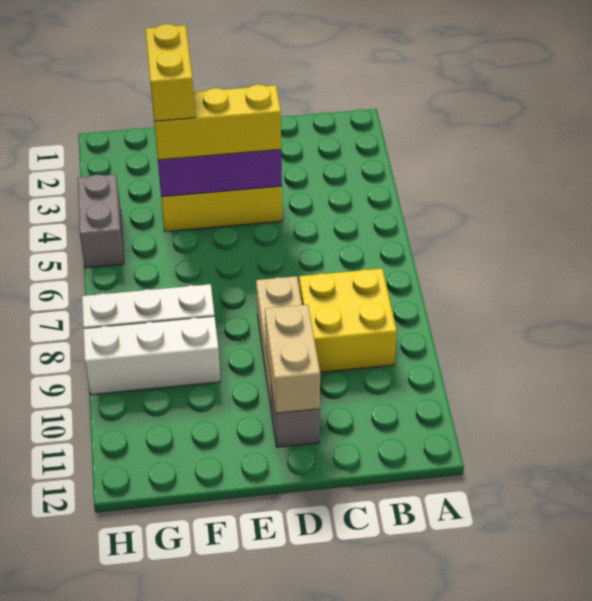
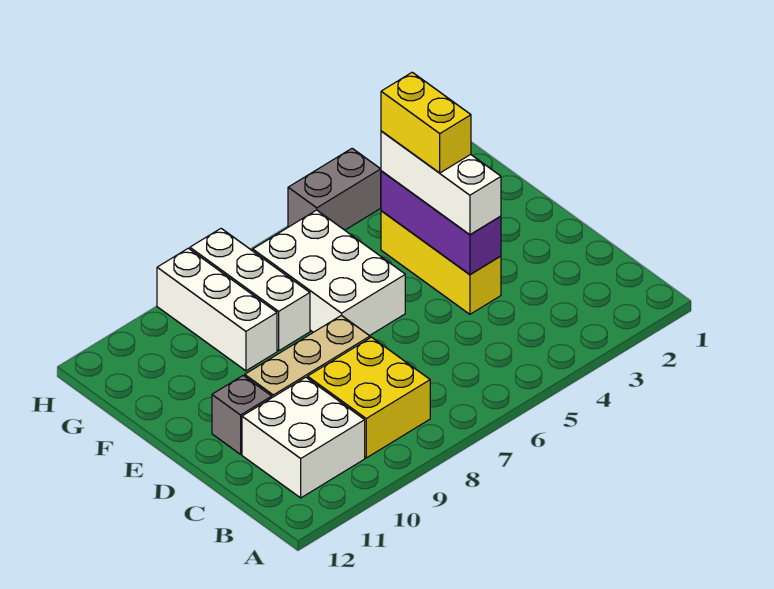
none -> white brick B10:C11 level 1
yellow brick D4:F4 level 3 -> white brick D4:F4 level 3
tan brick D10:D11 level 2 -> none
none -> white brick E6:G7 level 1
yellow brick F3:F4 level 4 -> yellow brick E4:F4 level 4

